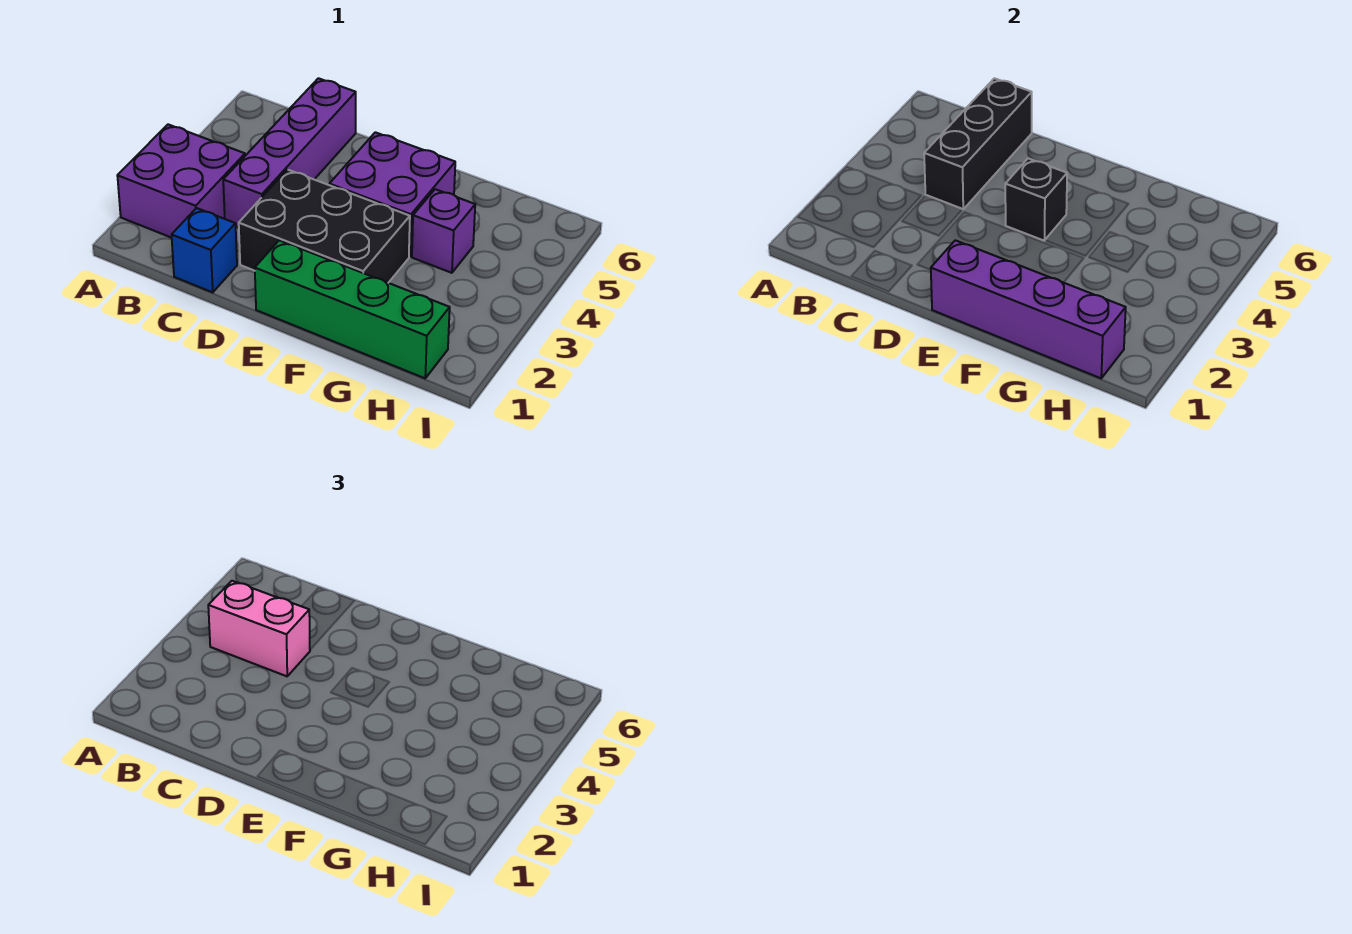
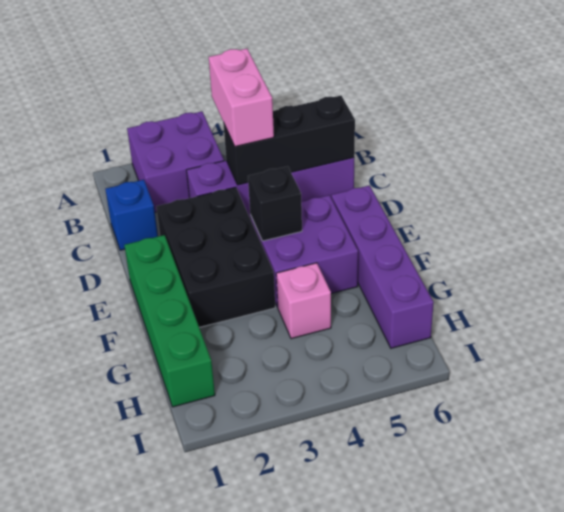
purple brick E1:H1 level 2 -> purple brick E6:H6 level 1
purple brick G4 level 1 -> pink brick G4 level 1

